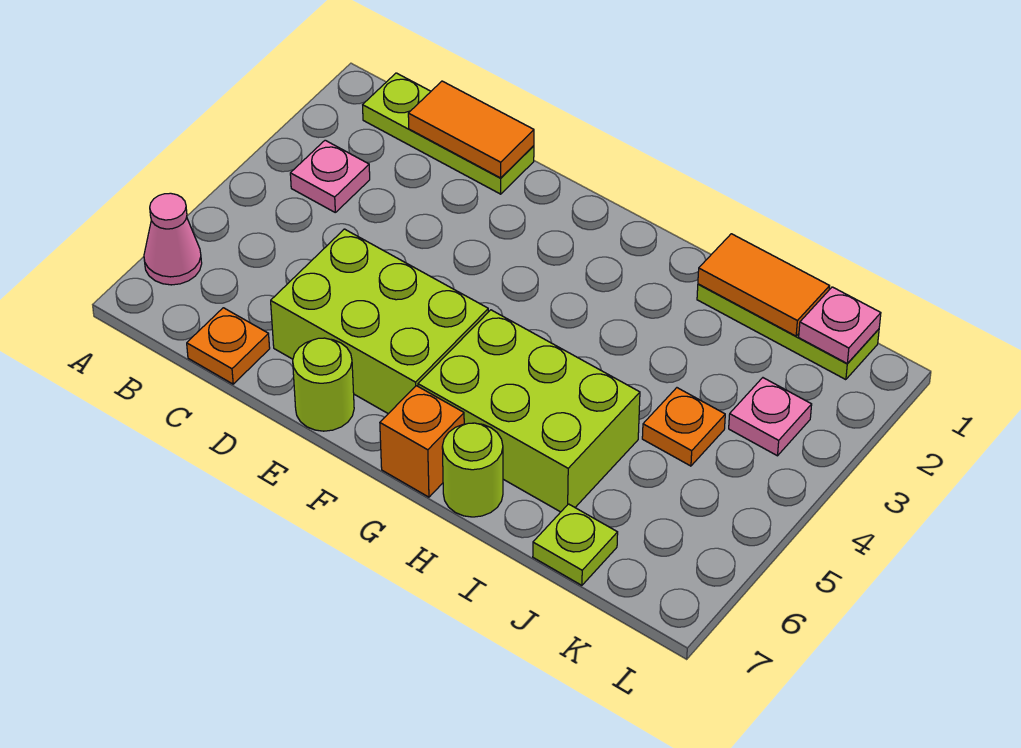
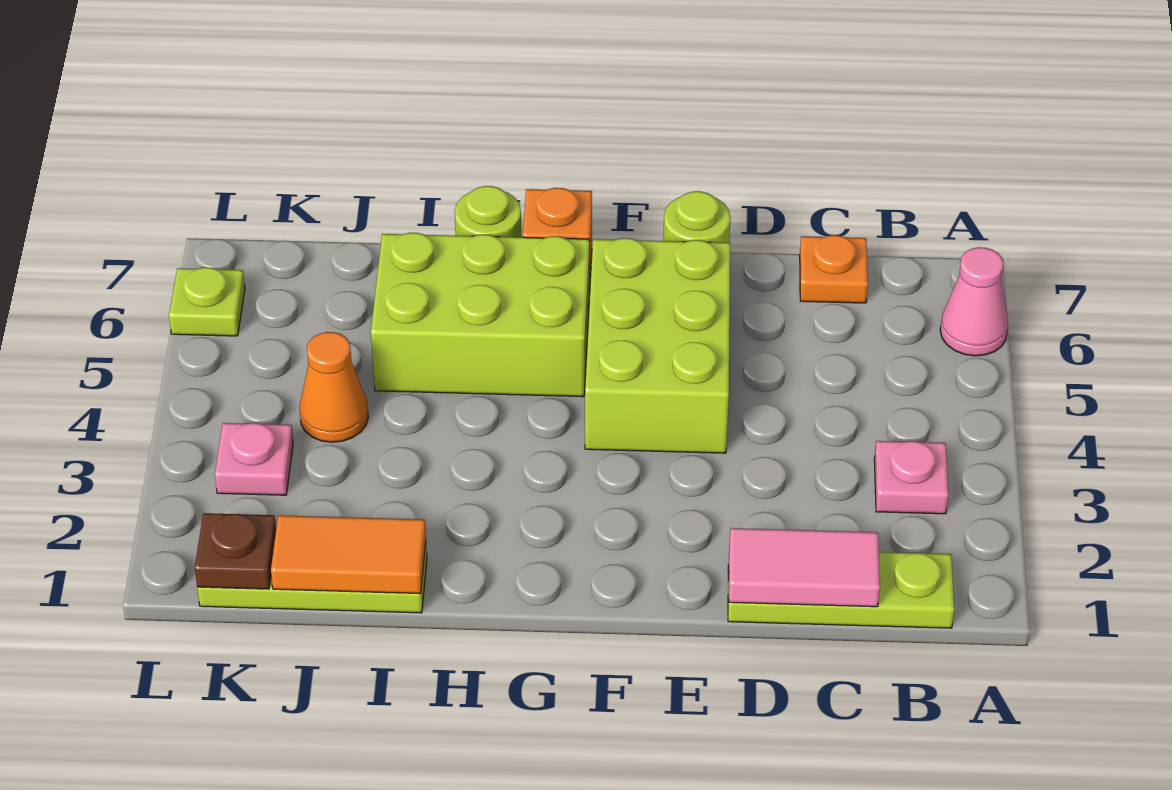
orange tile C1:D1 level 2 -> pink tile C1:D1 level 2
lime brick D5:F6 level 1 -> lime brick E4:F6 level 1
orange plate J4 level 1 -> orange cone J4 level 1
lime plate J7 level 1 -> lime plate L6 level 1
pink plate K1 level 2 -> brown plate K1 level 2

